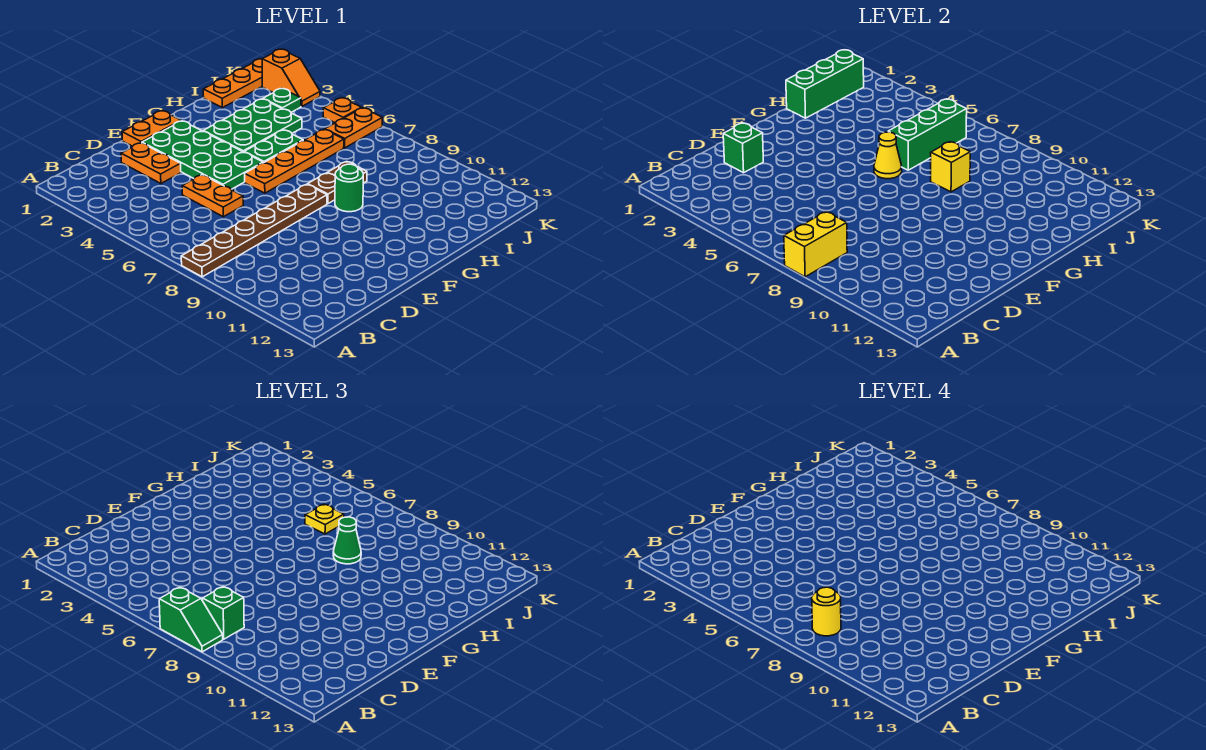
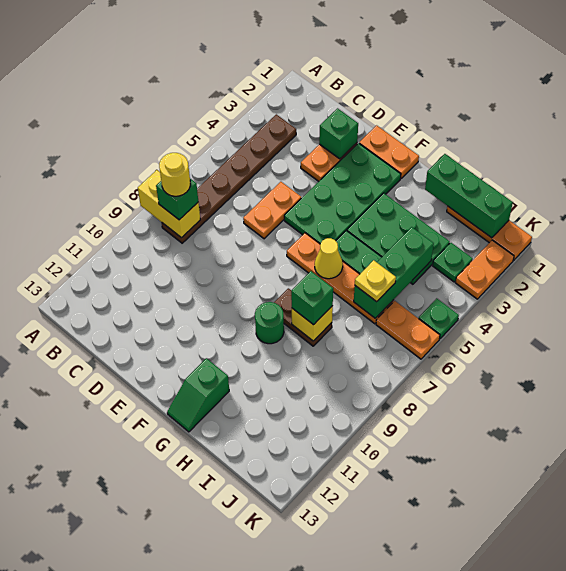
green slope A7:A8 level 3 top 7 -> green slope G12:G13 level 1 top 12
brown plate A8:F8 level 1 -> brown plate B3:B8 level 1
green brick H6:J6 level 2 -> green brick I4:I6 level 2
green cone H8 level 3 -> green brick H8 level 3
orange slope K2:K3 level 1 top 2 -> orange plate K2:K3 level 1
orange plate K5 level 1 -> green plate K5 level 1

